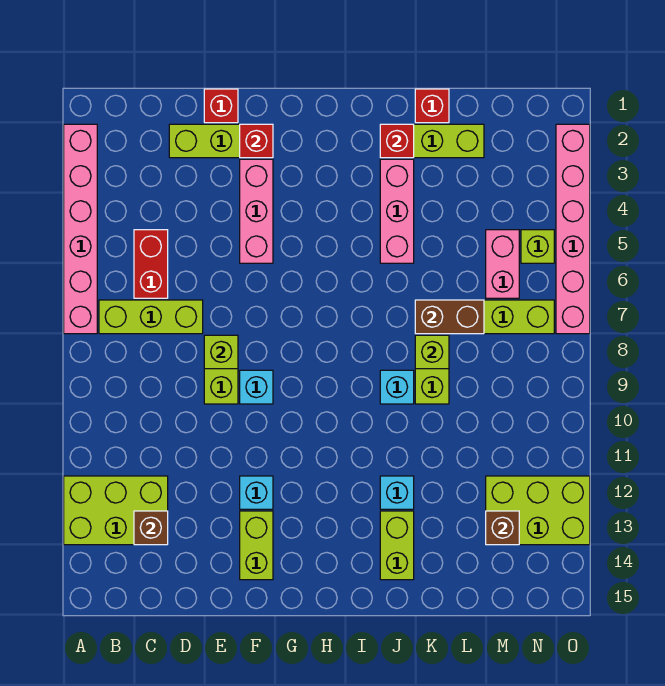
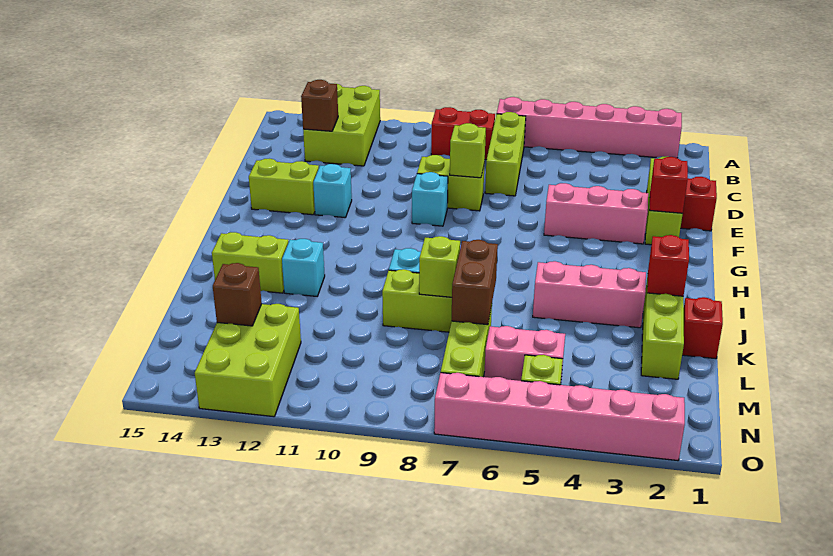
red brick C5:C6 level 1 -> red brick B8:B9 level 1

